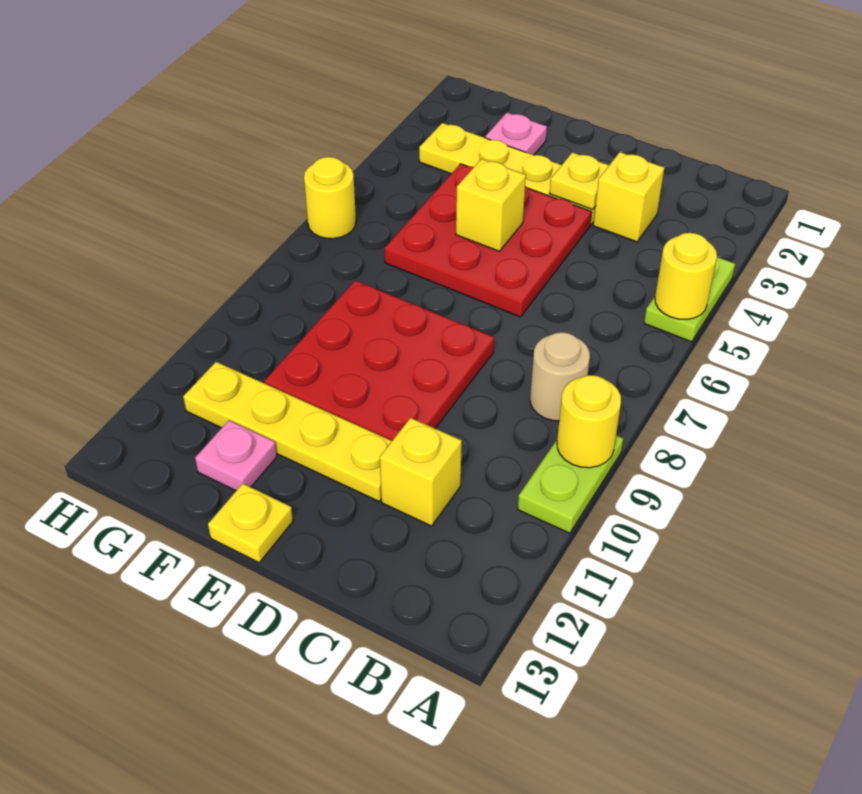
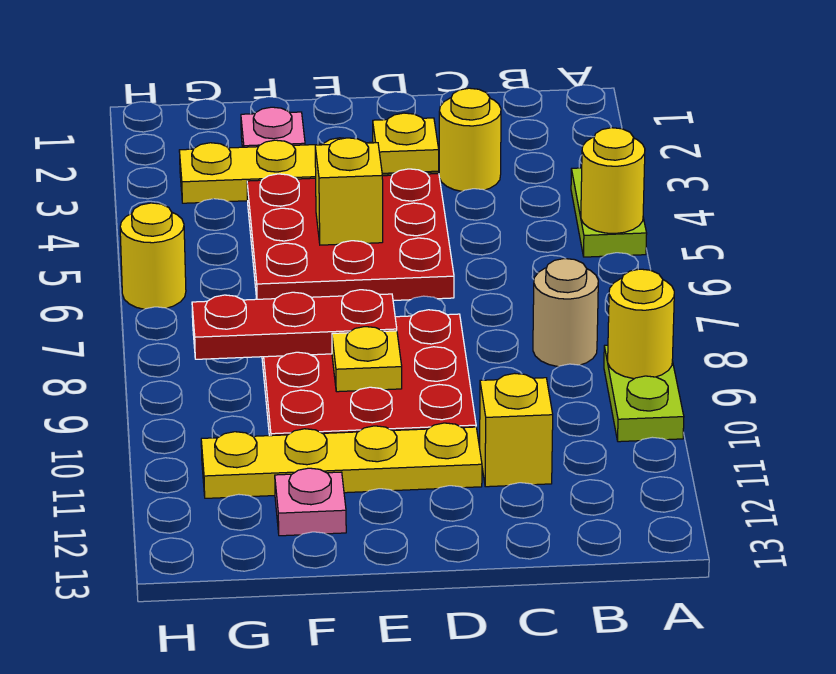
yellow brick C3 level 1 -> yellow round brick C3 level 1
none -> red plate E8:G8 level 2
yellow plate E13 level 1 -> yellow plate E9 level 2

